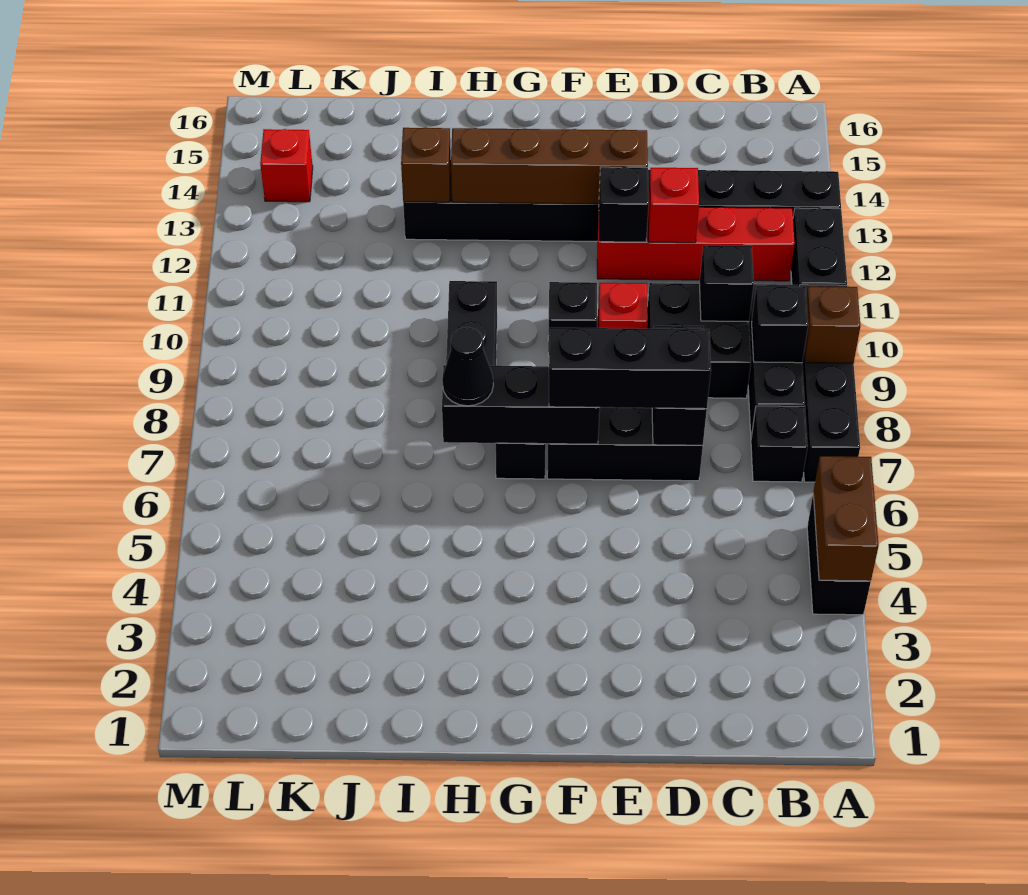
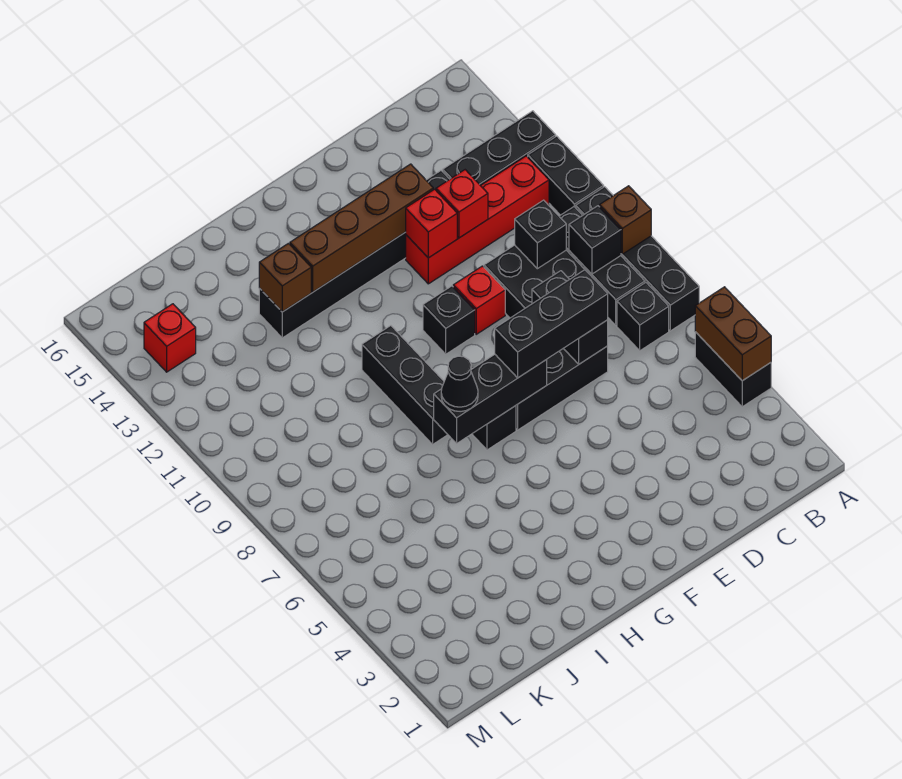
black brick E12 level 2 -> red brick E12 level 2

